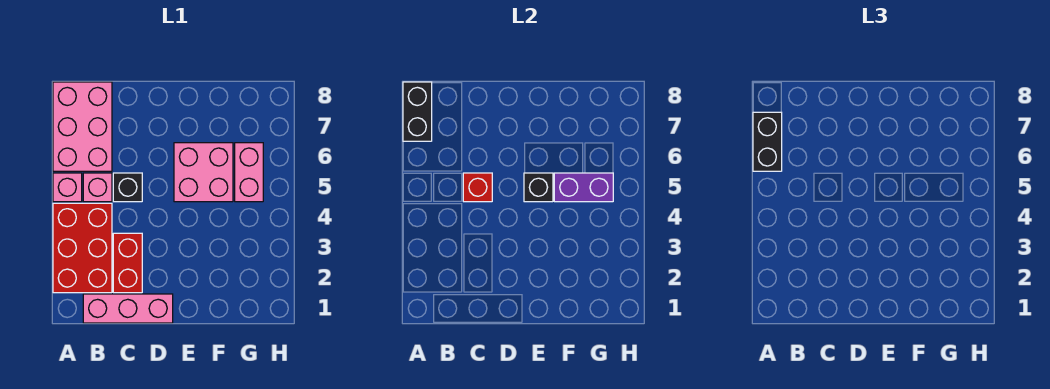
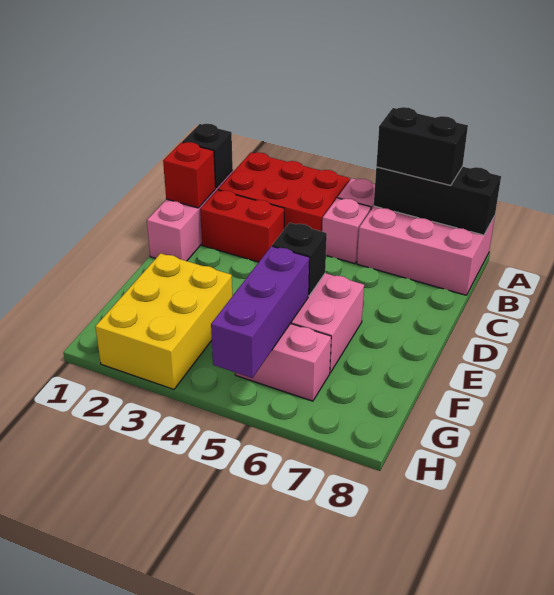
black brick A7:A8 level 2 -> black brick A6:A8 level 2
black brick C5 level 1 -> black brick B1 level 2
red brick C5 level 2 -> red brick C1 level 2
none -> yellow brick F2:H3 level 1
purple brick F5:G5 level 2 -> purple brick F5:H5 level 2

